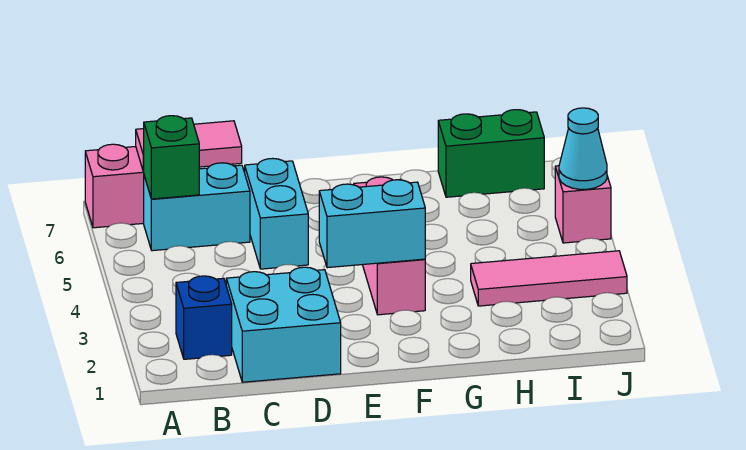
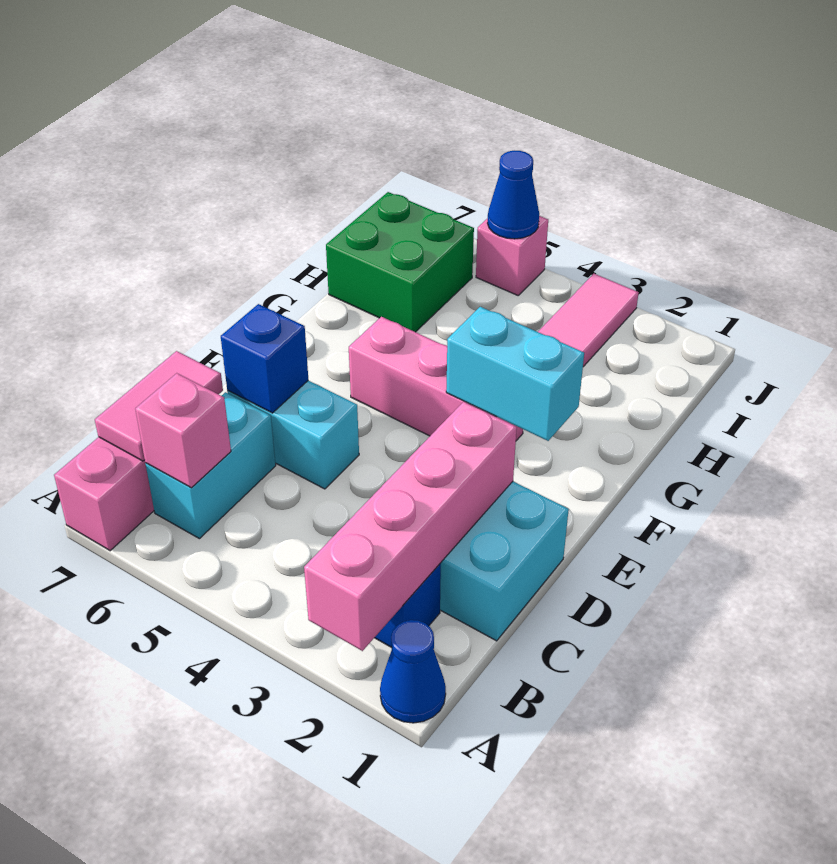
none -> blue cone A1 level 1
none -> pink brick A2:D2 level 2
green brick B6 level 2 -> pink brick B6 level 2
none -> blue brick D6 level 2
cyan brick E3:F3 level 2 -> cyan brick F2:F3 level 2
green brick H7:I7 level 1 -> green brick H6:I7 level 1
cyan cone J5 level 2 -> blue cone J5 level 2

